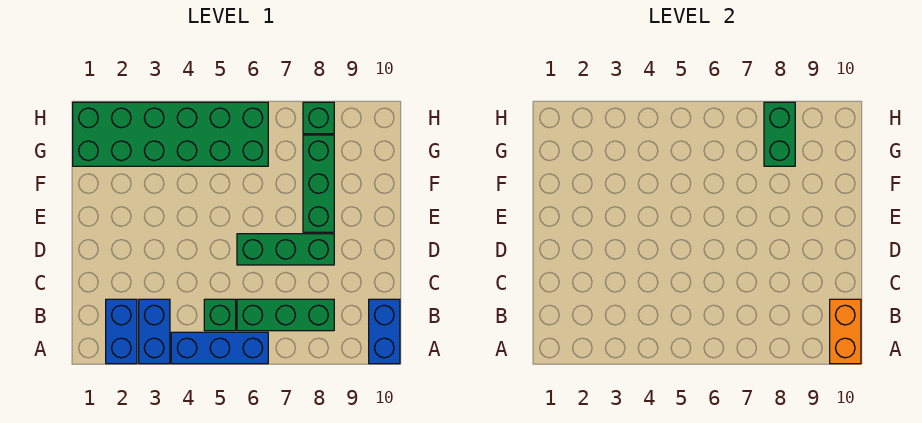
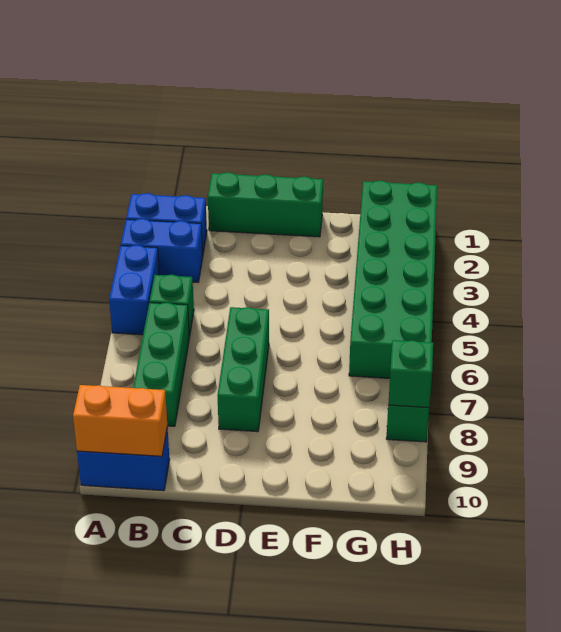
blue brick A4:A6 level 1 -> blue brick A4:A5 level 1
green brick E8:G8 level 1 -> green brick C1:E1 level 1
green brick G8:H8 level 2 -> green brick H8 level 2

